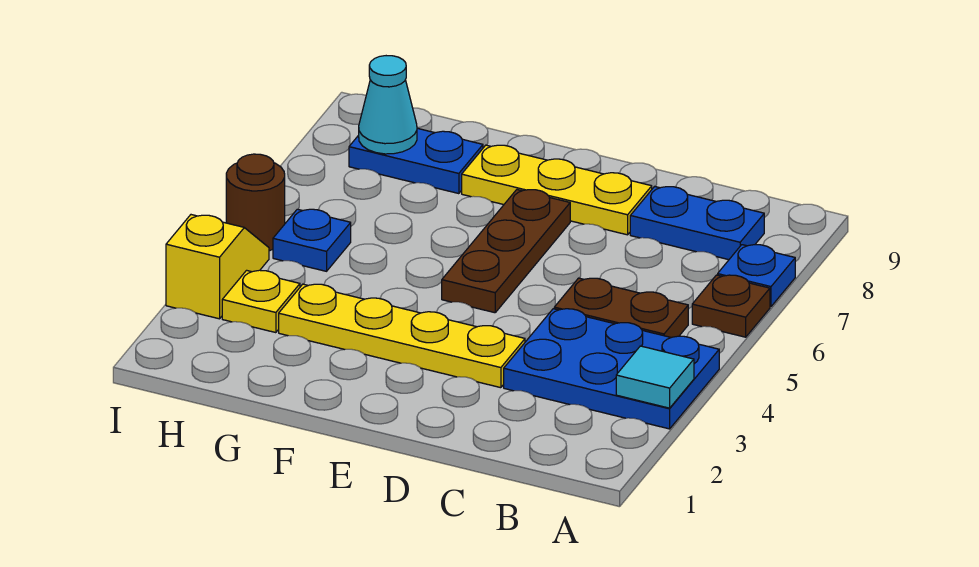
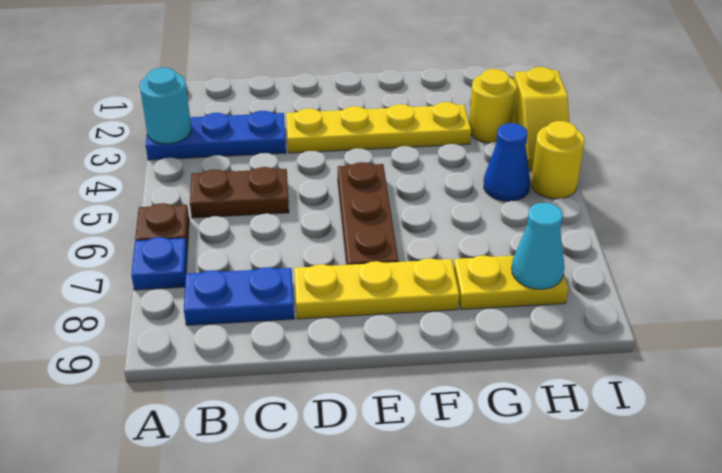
blue plate A3:C4 level 1 -> blue plate A3:C3 level 1
cyan tile A3 level 2 -> cyan round brick A3 level 2
blue plate G8:H8 level 1 -> yellow plate G8:H8 level 1
yellow plate H3 level 1 -> yellow round brick H3 level 1
blue plate H5 level 1 -> blue cone H5 level 1
brown round brick I5 level 1 -> yellow round brick I5 level 1

